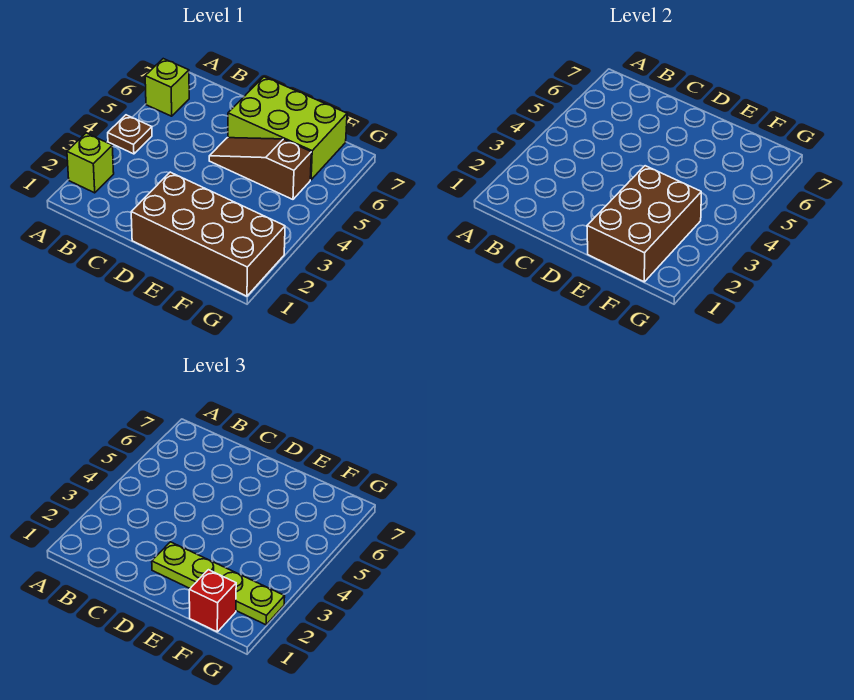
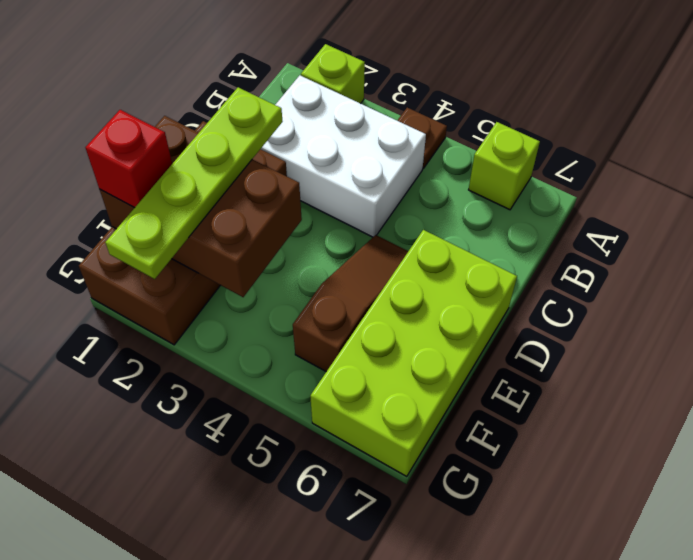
none -> white brick B2:C4 level 1
lime brick D6:F7 level 1 -> lime brick D6:G7 level 1

